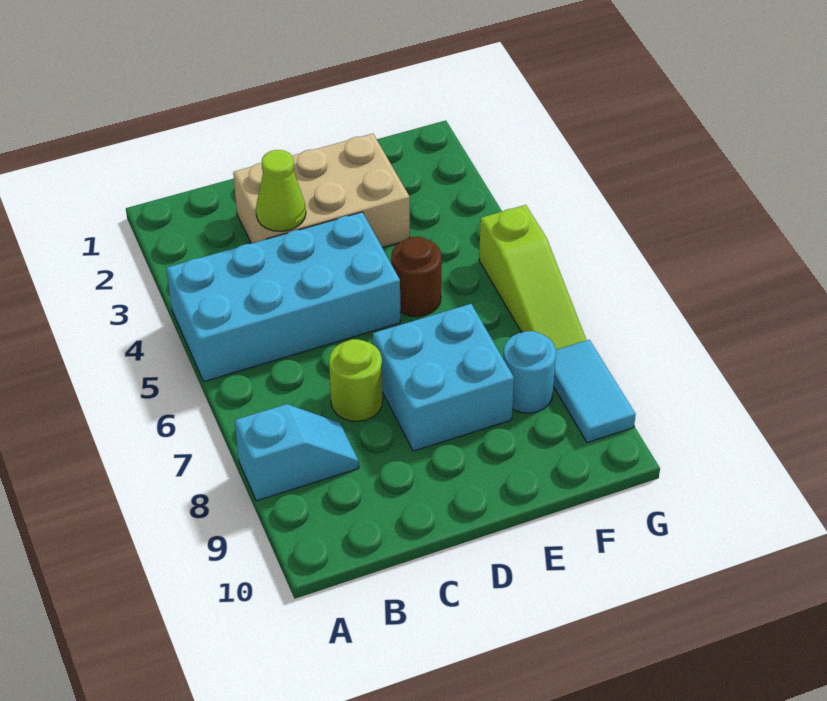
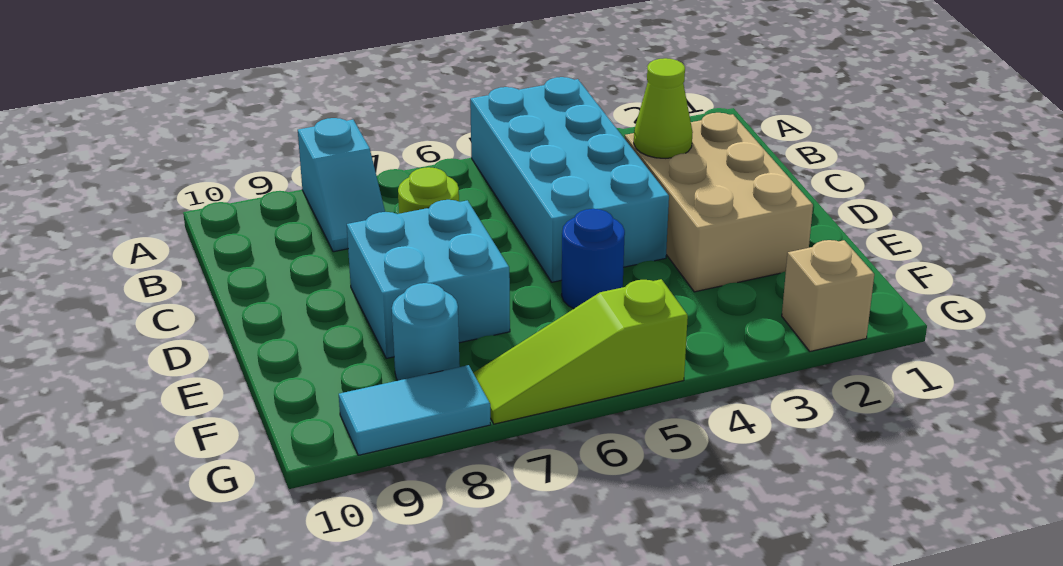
brown round brick E5 level 1 -> blue round brick E5 level 1
none -> tan brick G2 level 1

